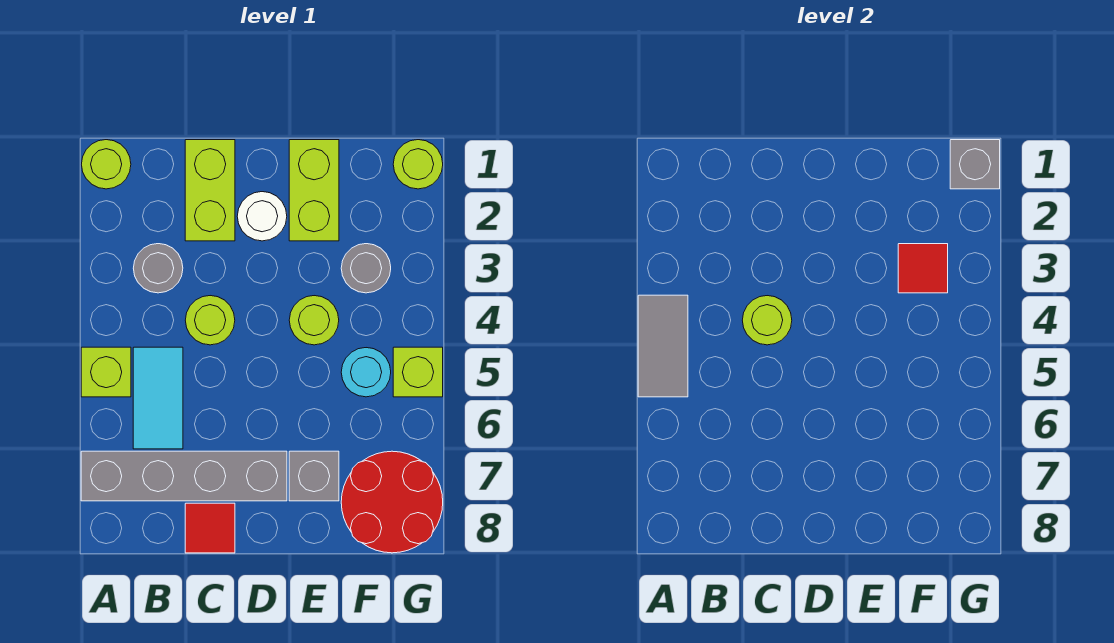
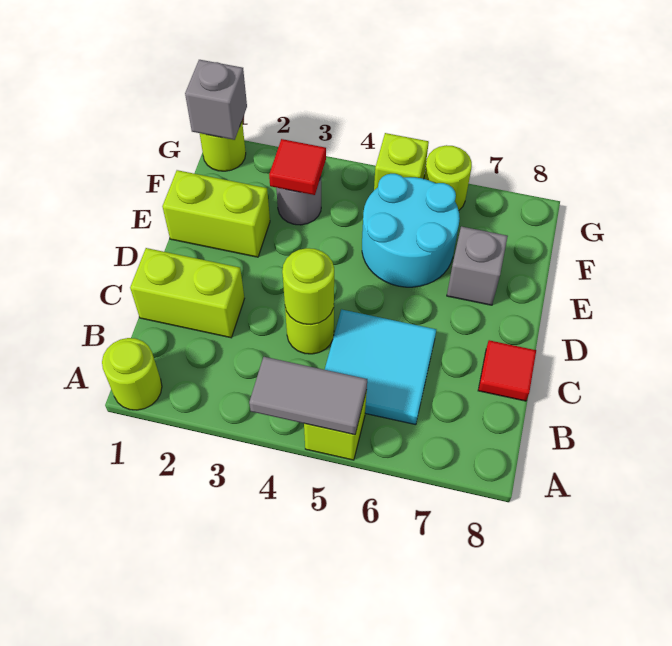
grey brick A7:D7 level 1 -> none
grey round brick B3 level 1 -> none
cyan tile B5:B6 level 1 -> cyan tile B5:C6 level 1
white round brick D2 level 1 -> none
lime round brick E4 level 1 -> lime round brick G6 level 1
cyan round brick F5 level 1 -> cyan round brick E5:F6 level 1
red round brick F7:G8 level 1 -> none

